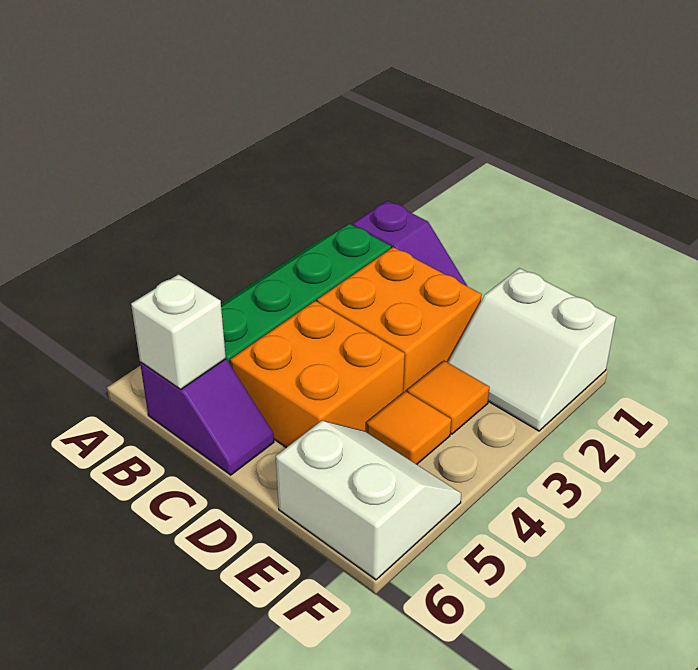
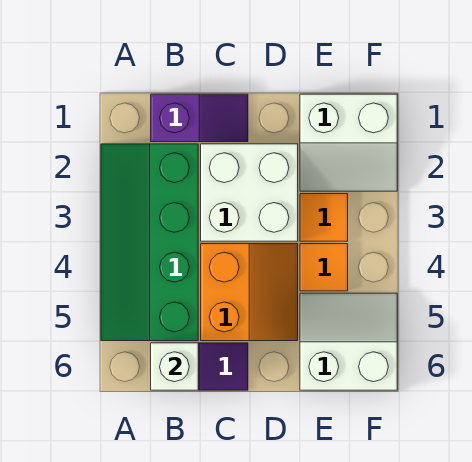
orange brick C2:D3 level 1 -> white brick C2:D3 level 1
orange brick C4:D5 level 1 -> orange slope C4:D5 level 1 top C

